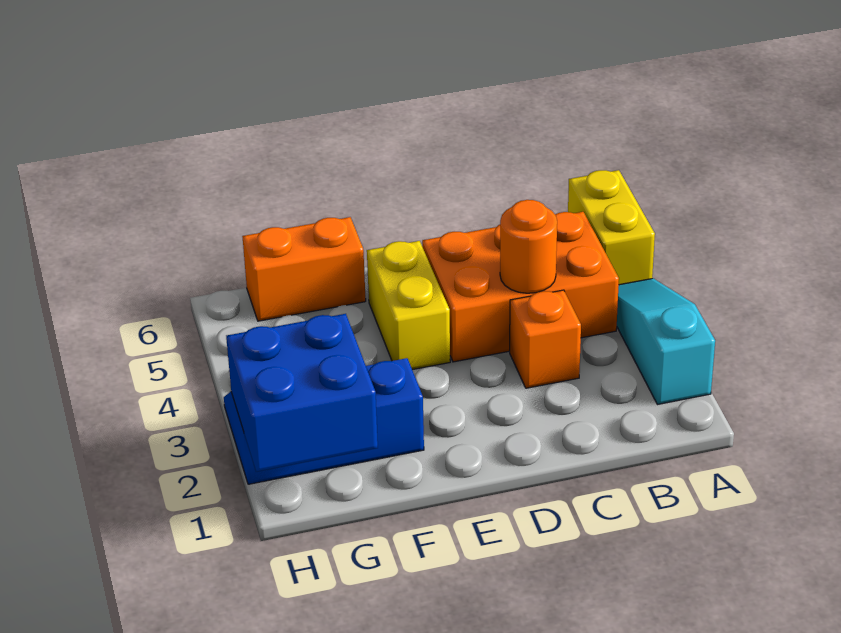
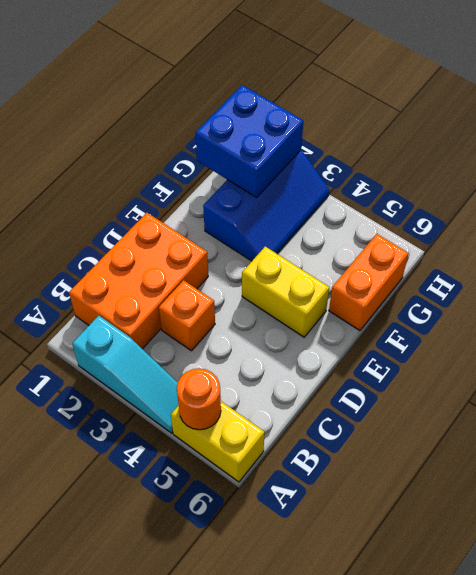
orange brick B4:D5 level 1 -> orange brick B1:D2 level 1
orange round brick C4 level 2 -> orange round brick A5 level 2

